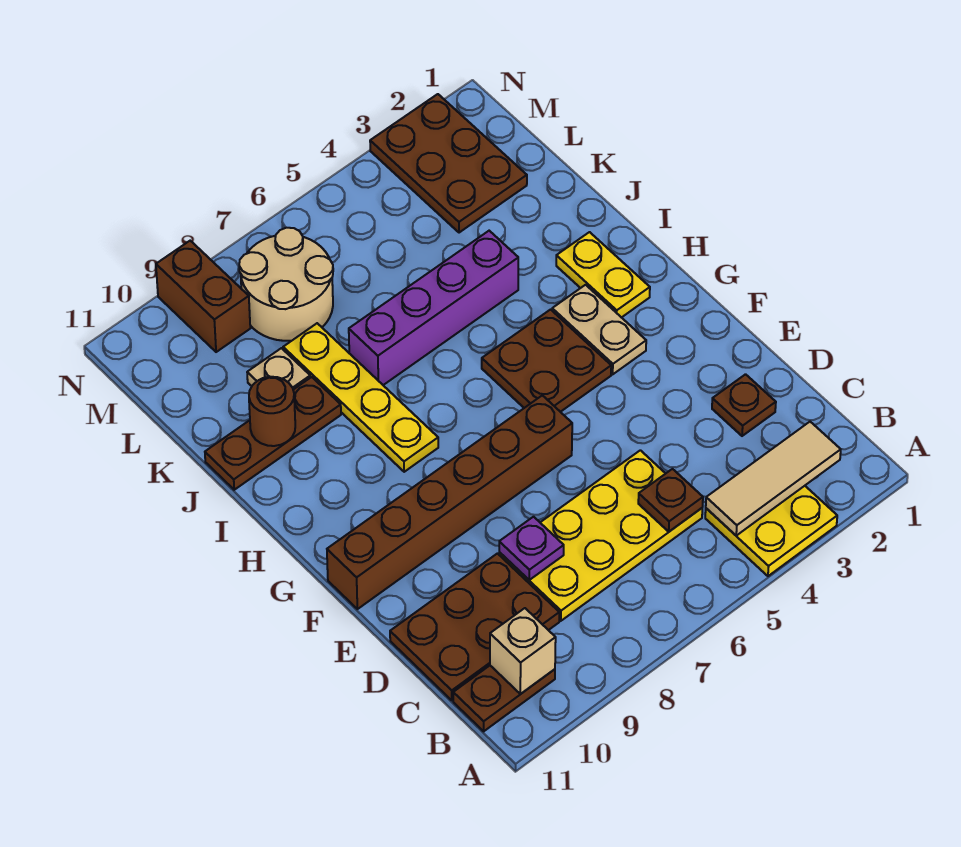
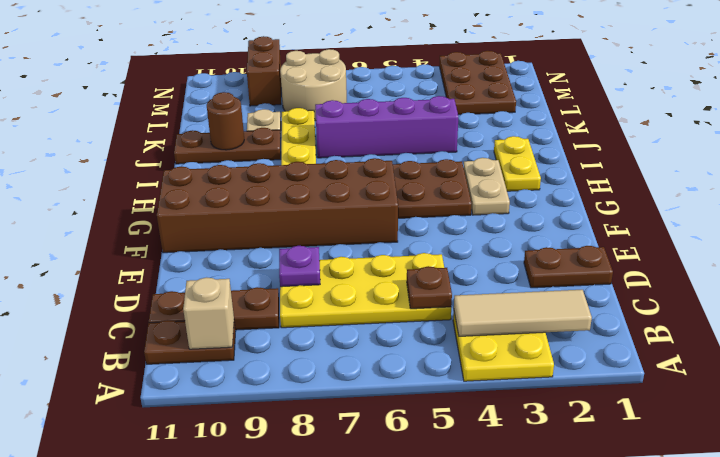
brown plate C9:D11 level 1 -> brown plate C9:C11 level 1
brown plate D2 level 1 -> brown plate D1:D2 level 1
brown brick F6:F11 level 1 -> brown brick F6:G11 level 1

